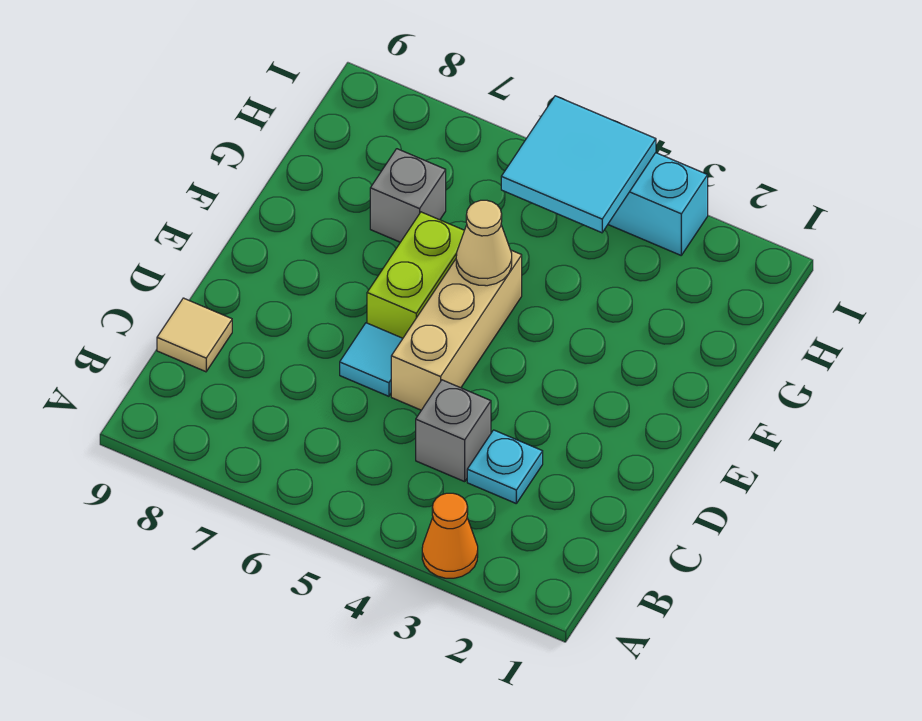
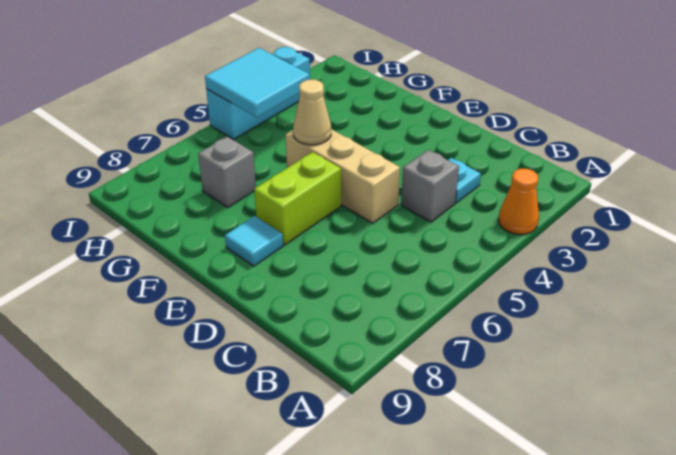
tan tile C9 level 1 -> none
cyan tile D6 level 1 -> cyan tile E8 level 1
lime brick E6:F6 level 1 -> lime brick E6:E7 level 1

